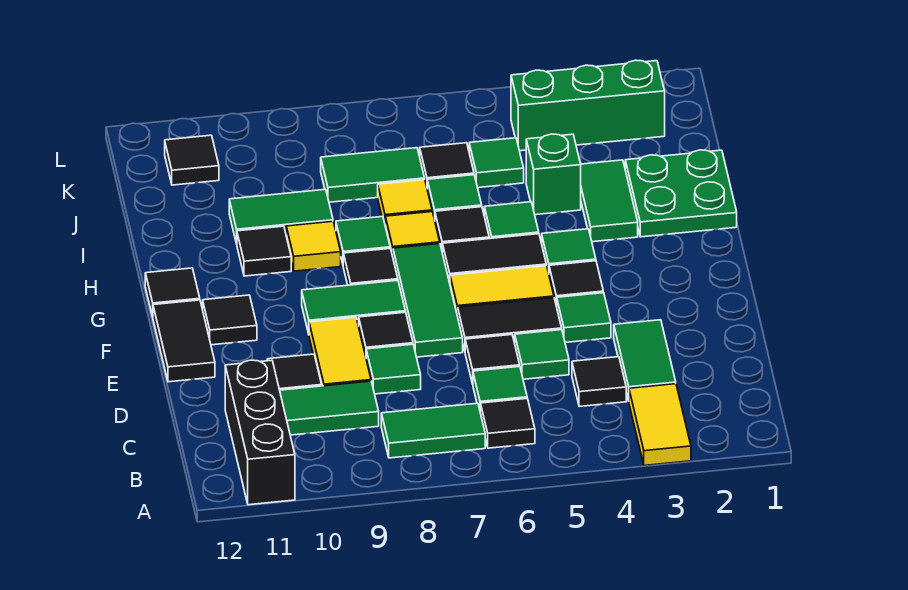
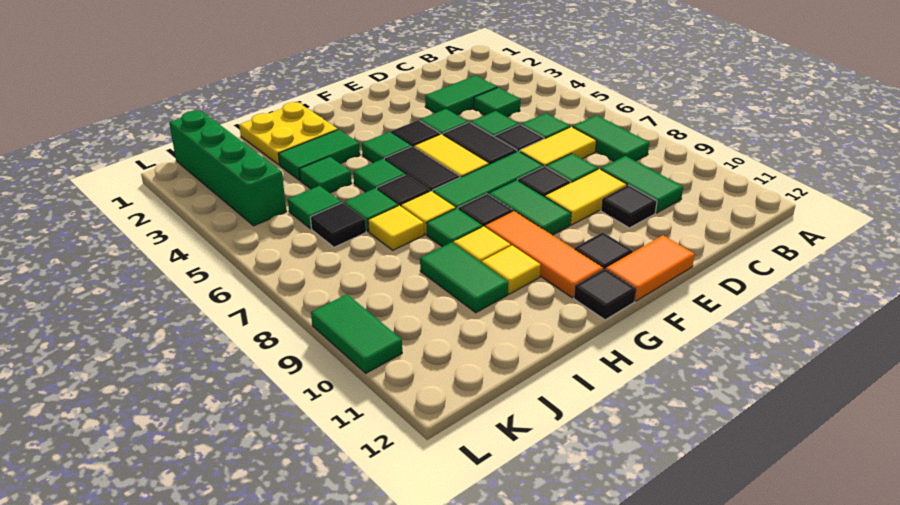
yellow tile A3:B3 level 1 -> yellow tile C7:D7 level 1
black brick A11:C11 level 1 -> none
black tile B6 level 1 -> none
black tile C4 level 1 -> green tile C4 level 1
black tile E12:F12 level 1 -> orange tile E12:F12 level 1
none -> orange tile G9:G11 level 1
green plate H1:I2 level 1 -> yellow plate H1:I2 level 1
black tile H10 level 1 -> yellow tile H10 level 1
green brick I4 level 1 -> green tile I4 level 1
green tile J7:J8 level 1 -> green tile L9:L10 level 1
green brick K2:K4 level 1 -> green brick K1:K4 level 1
black tile K11 level 1 -> none

